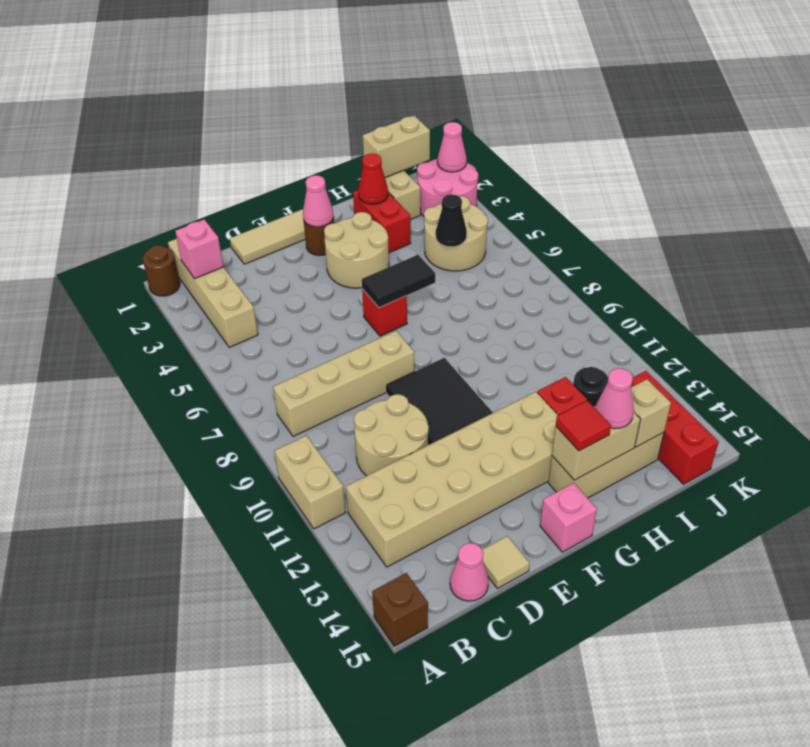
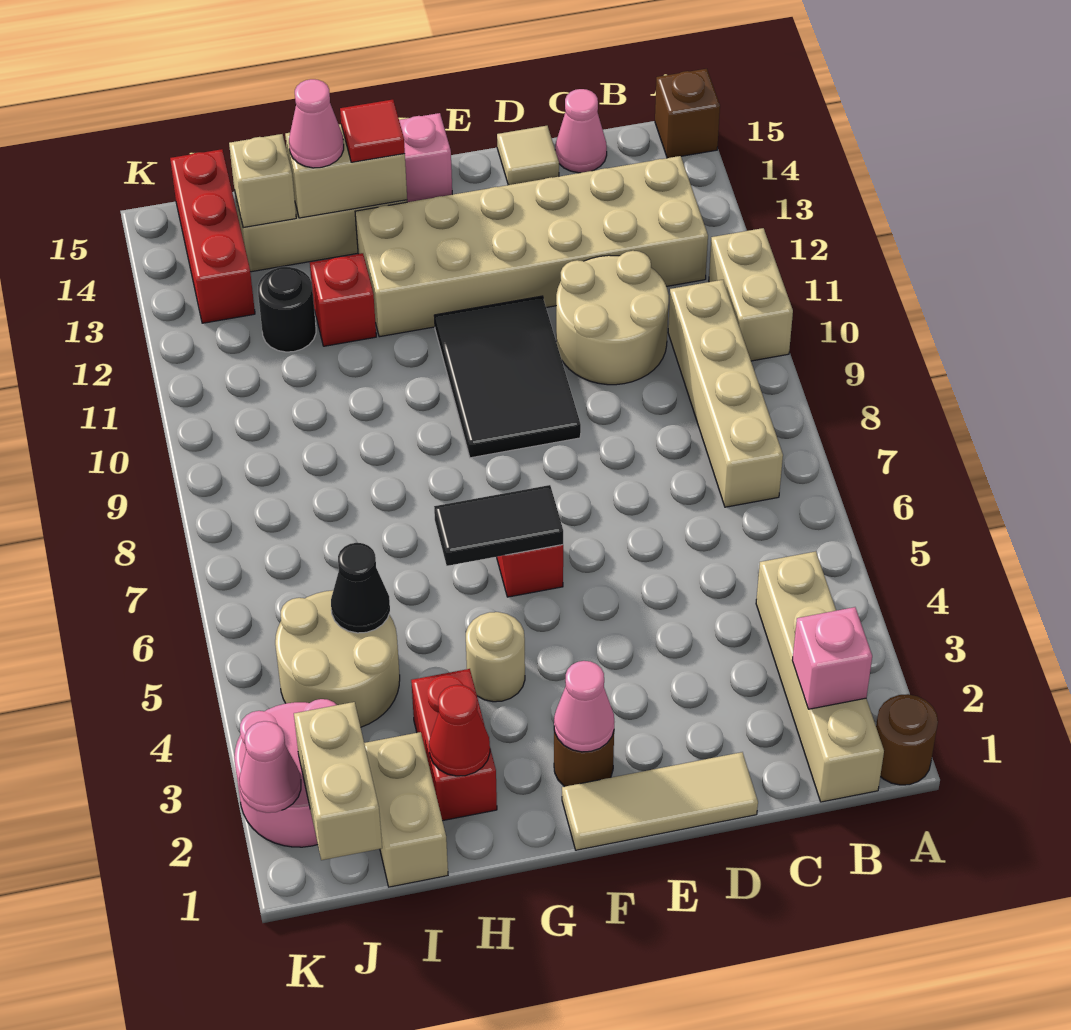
tan brick B8:E8 level 1 -> tan brick B7:B10 level 1
tan round brick F3:G4 level 1 -> tan round brick G4 level 1
tan brick I1:J1 level 2 -> tan brick J1:J2 level 2

